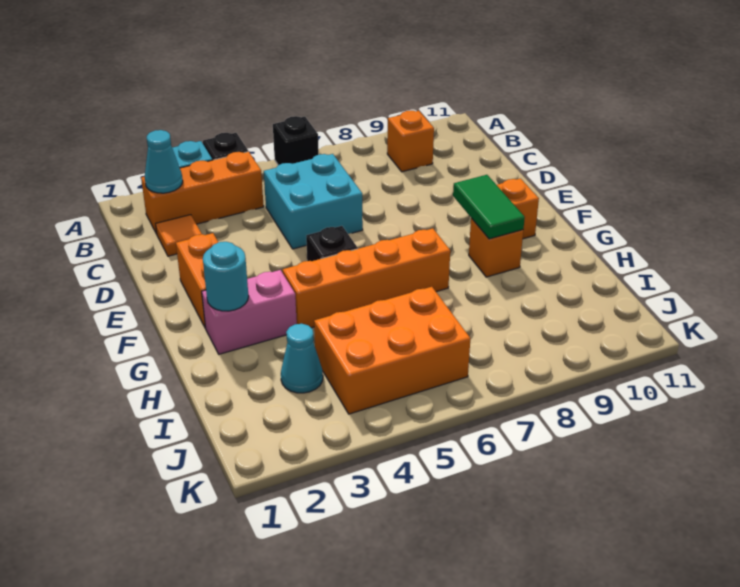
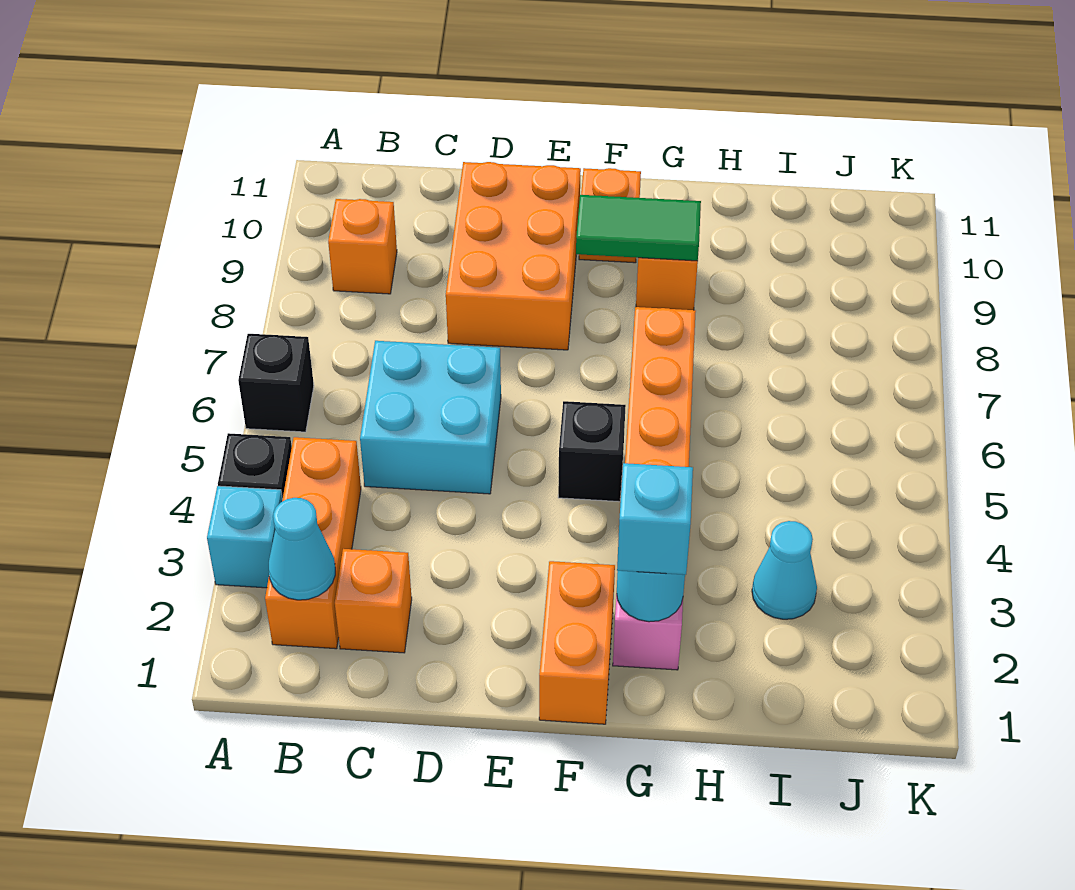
orange tile C2 level 1 -> orange brick C2 level 1
orange brick E2:F2 level 1 -> orange brick F1:F2 level 1
none -> cyan brick G2 level 3
orange brick I4:J6 level 1 -> orange brick D8:E10 level 1

